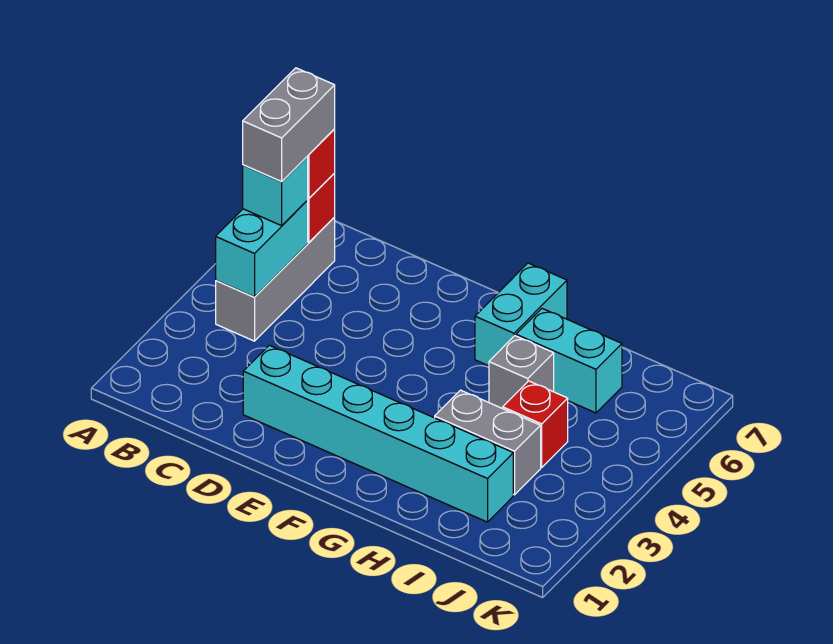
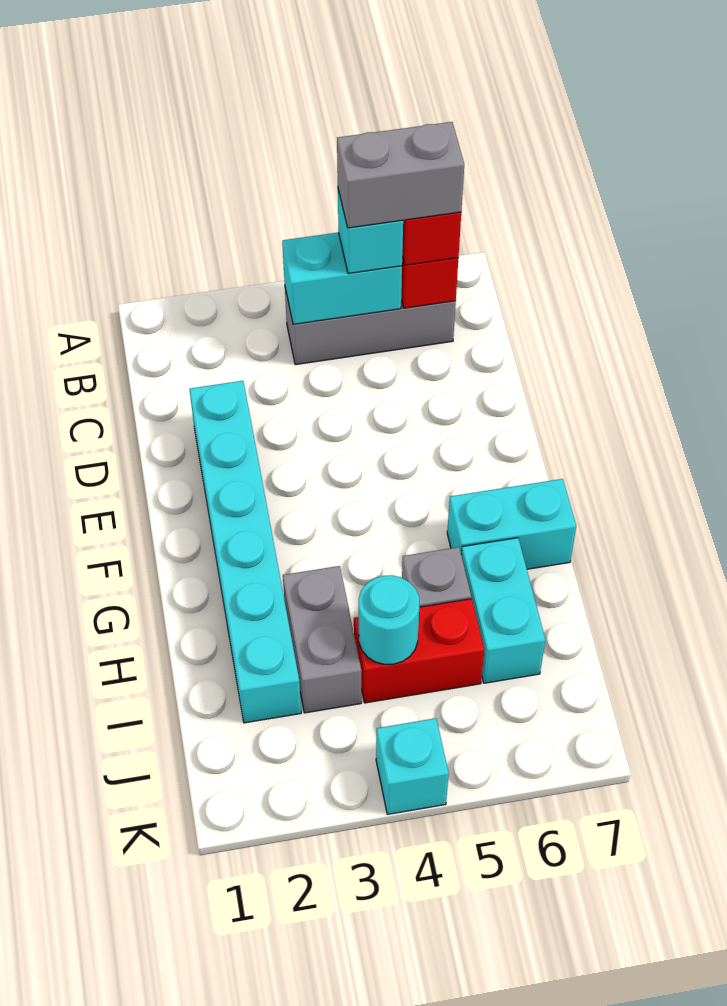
red brick I4 level 1 -> red brick I4:I5 level 1
none -> cyan round brick I4 level 2
none -> cyan brick K4 level 1

